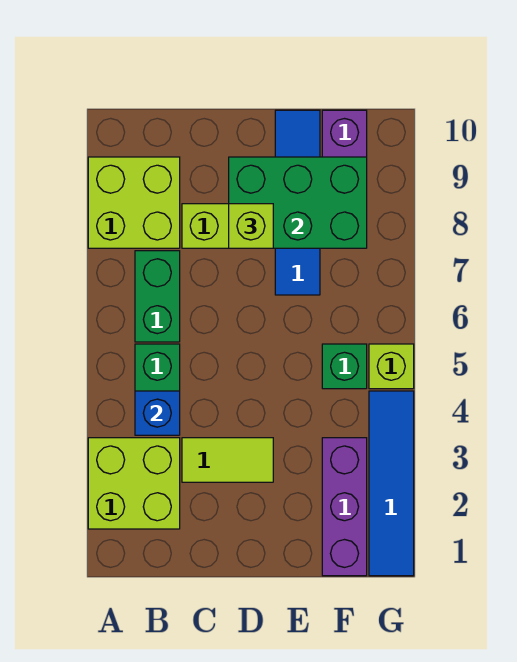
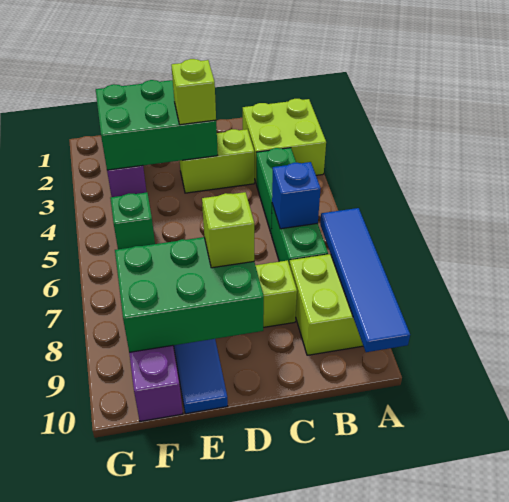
blue brick B4 level 2 -> blue brick B6 level 2
lime tile C3:D3 level 1 -> lime brick C3:D3 level 1
none -> green brick D2:F3 level 2
blue tile G1:G4 level 1 -> blue tile A7:A10 level 2
lime brick G5 level 1 -> lime brick D3 level 3

